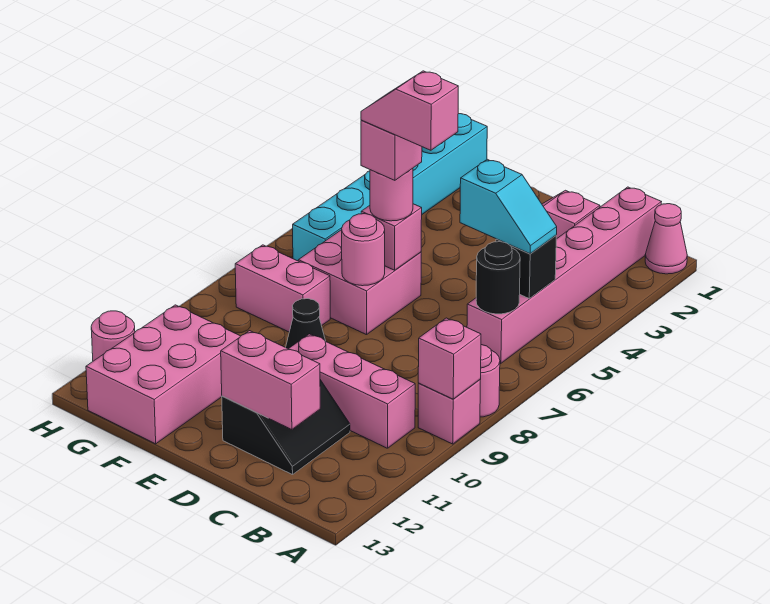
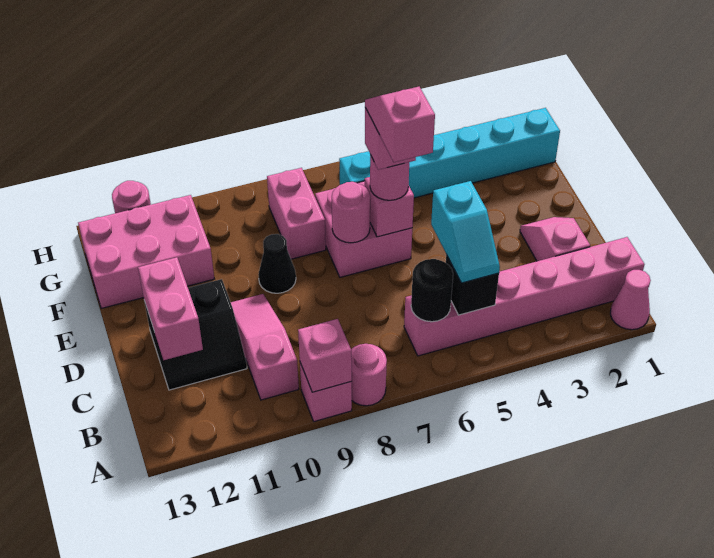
pink brick B10:D10 level 1 -> pink slope B10:D10 level 1 top B

